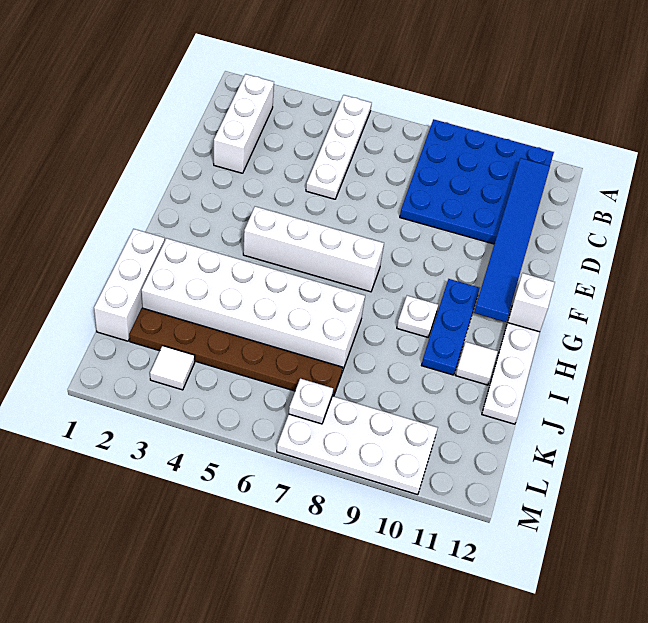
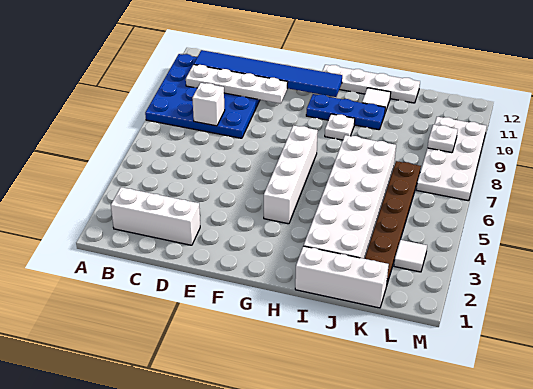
white plate A5:D5 level 1 -> white plate B10:E10 level 2
white brick G12 level 2 -> white brick C8 level 2
white plate L7 level 2 -> white plate L9 level 2

